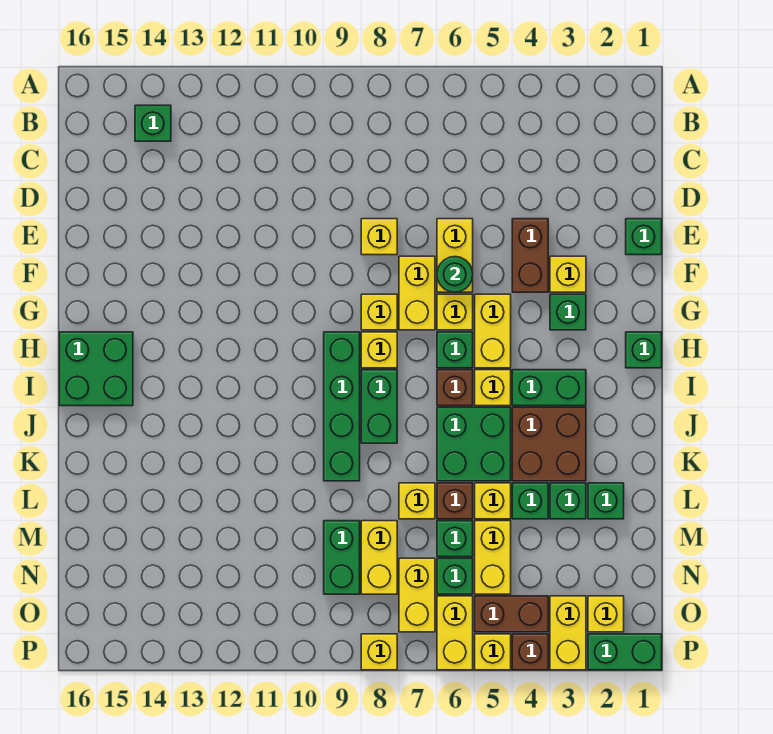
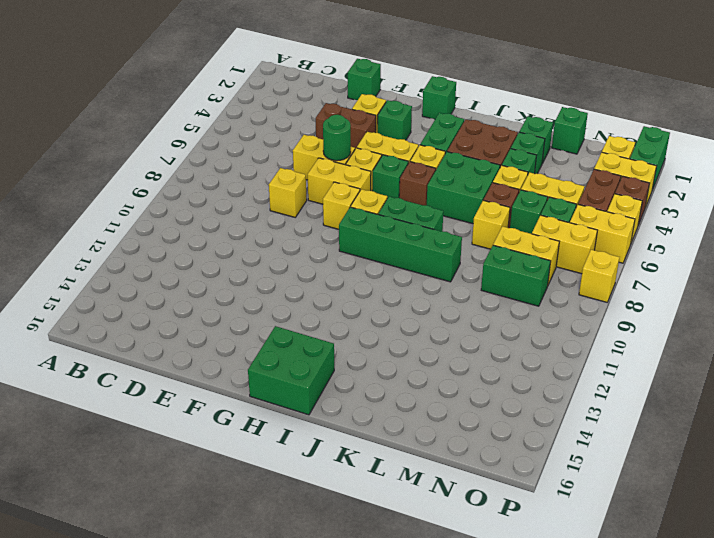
green brick B14 level 1 -> green brick M1 level 1

